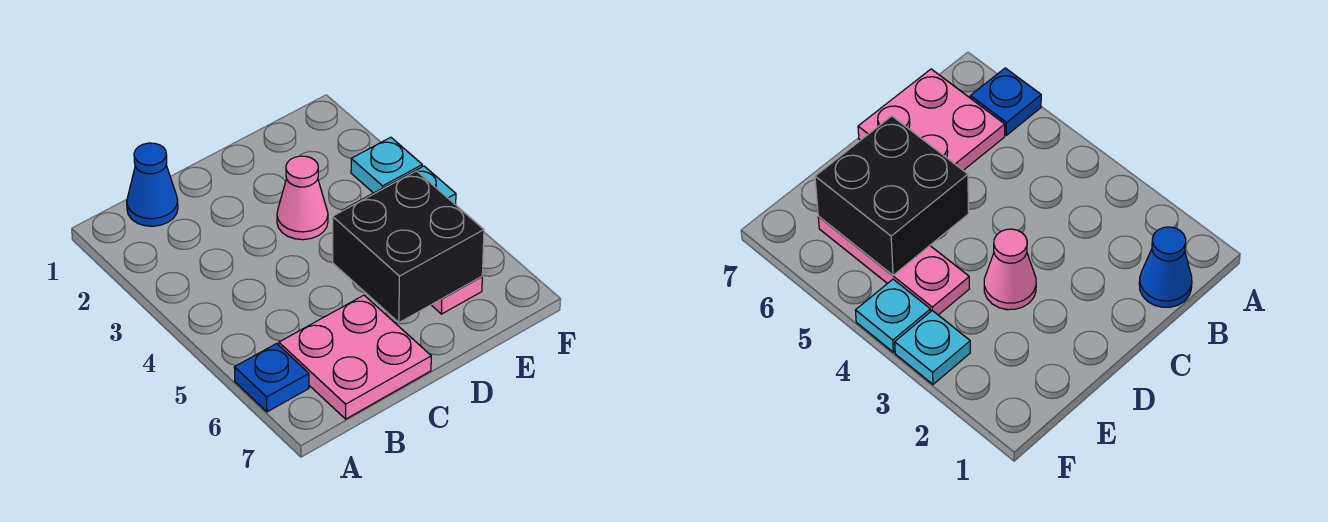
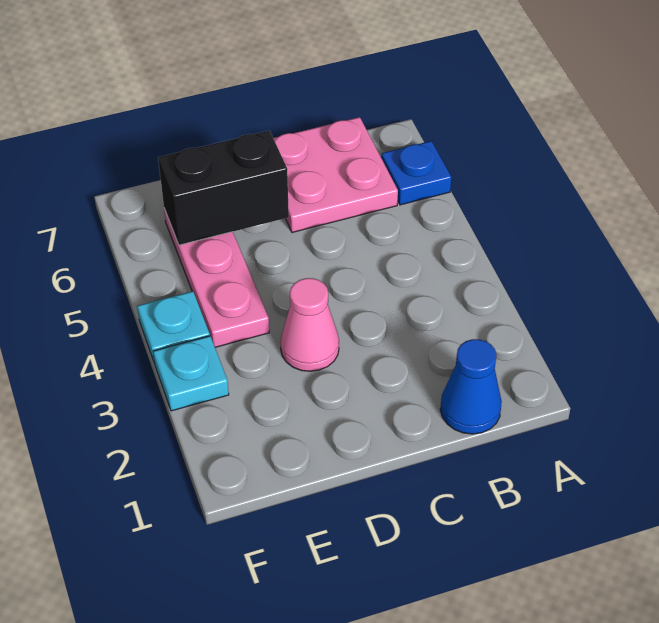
black brick D5:E6 level 2 -> black brick D6:E6 level 2

